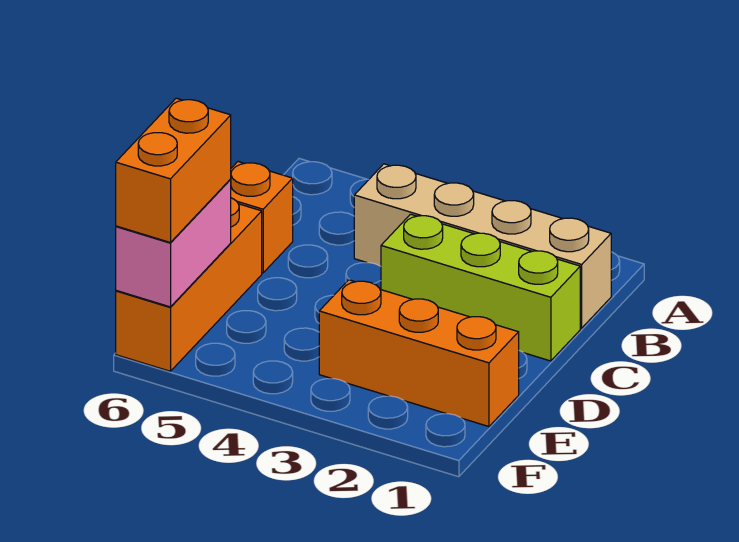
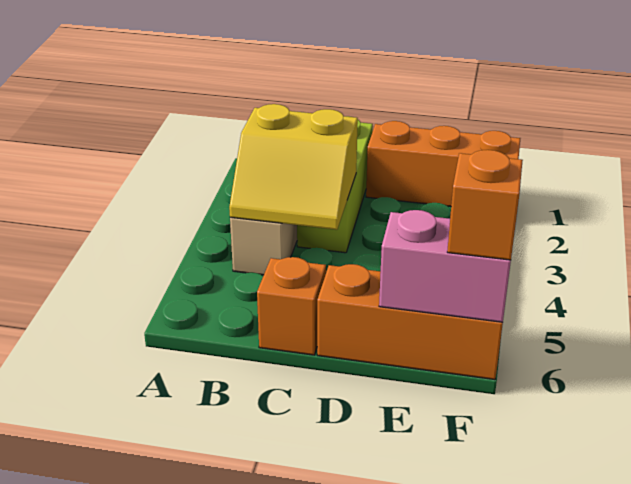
none -> yellow slope B3:C4 level 2 top 3
orange brick E1:E3 level 1 -> orange brick D1:F1 level 1
orange brick E6:F6 level 3 -> orange brick F6 level 3

